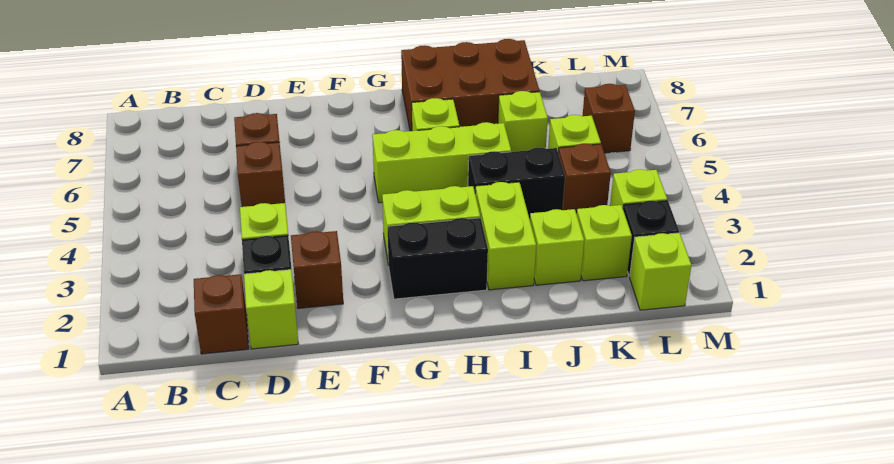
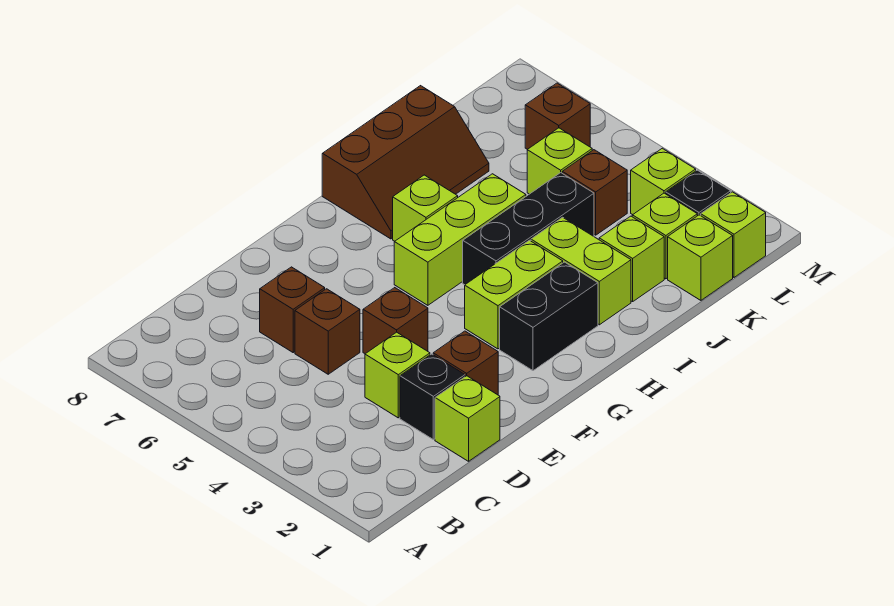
brown brick C1 level 1 -> brown brick E4 level 1
brown brick H7:J8 level 1 -> brown slope H7:J8 level 1 top 8
black brick I4:J4 level 1 -> black brick H4:J4 level 1
lime brick J6 level 1 -> lime brick K1 level 1

